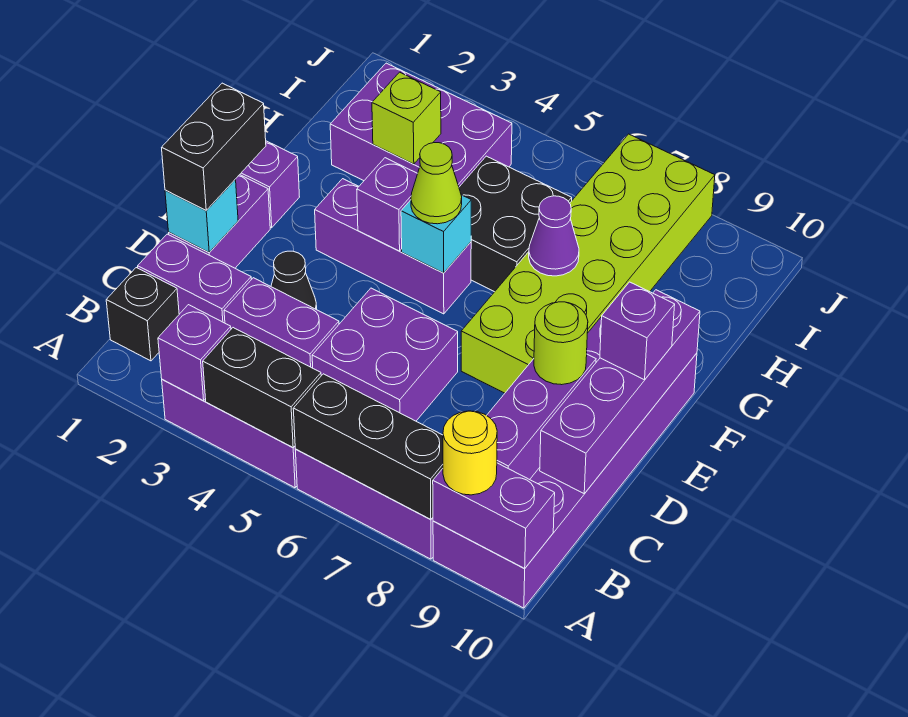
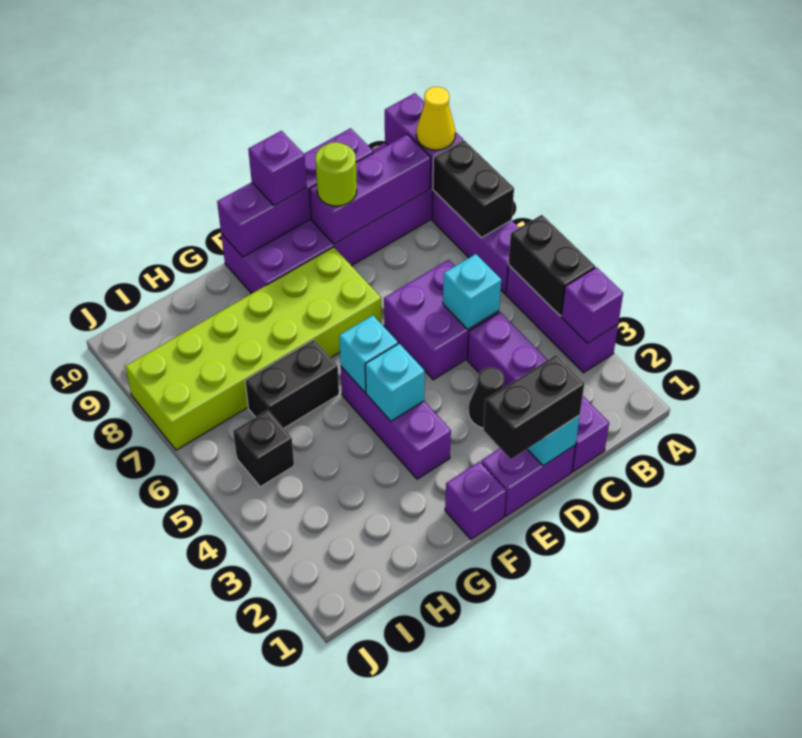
black brick A6:A8 level 2 -> black brick A7:A8 level 2
yellow round brick A9 level 3 -> yellow cone A9 level 3
black brick B1 level 1 -> black brick I5 level 1
none -> cyan brick C5 level 2
purple brick F4 level 2 -> cyan brick F4 level 2
lime cone F5 level 3 -> none
black brick G5:H6 level 1 -> black brick G6:H6 level 1
purple cone G7 level 2 -> none
purple brick H2:I4 level 1 -> none
lime brick H3 level 2 -> none

